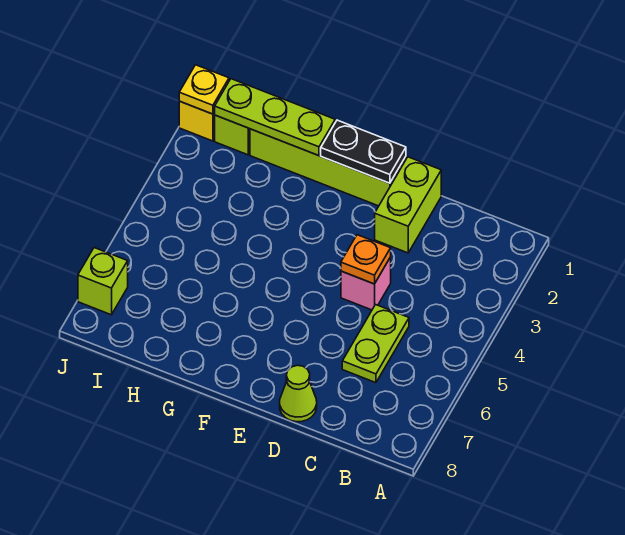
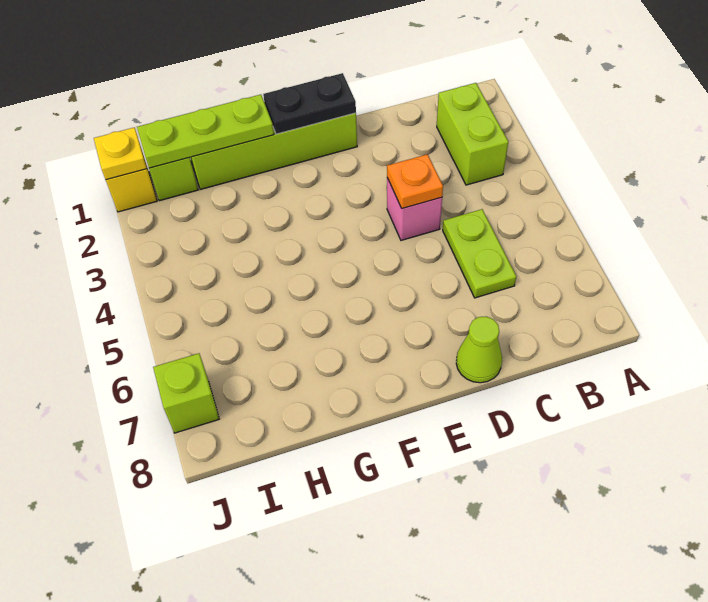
lime brick D1:D2 level 1 -> lime brick B2:B3 level 1

